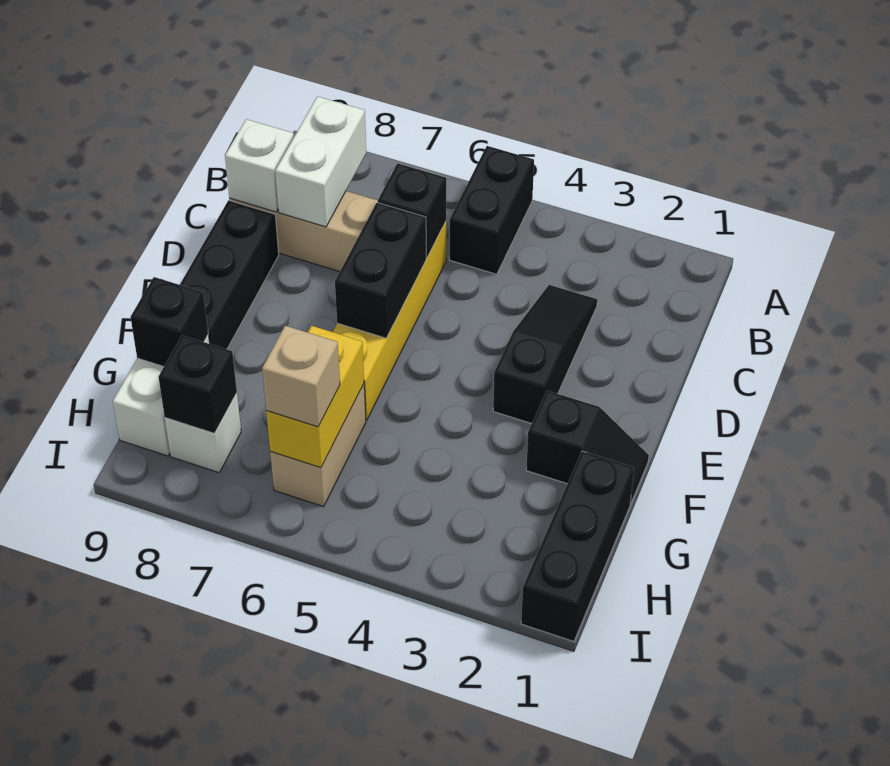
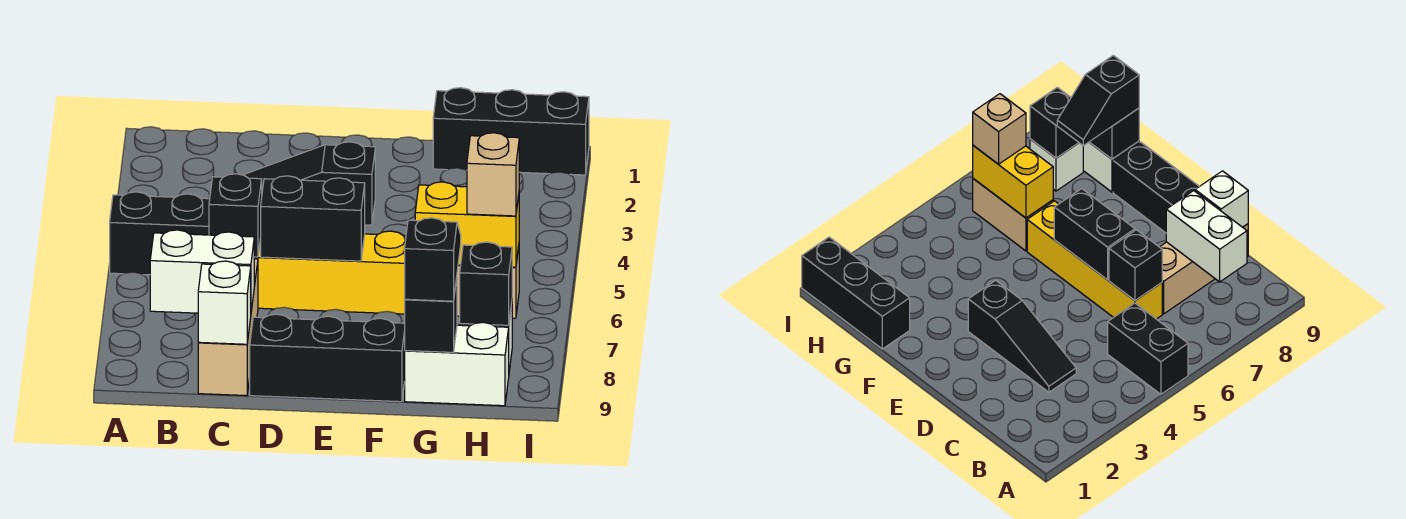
black slope F1:F2 level 1 top 2 -> black slope G8:G9 level 3 top 9

